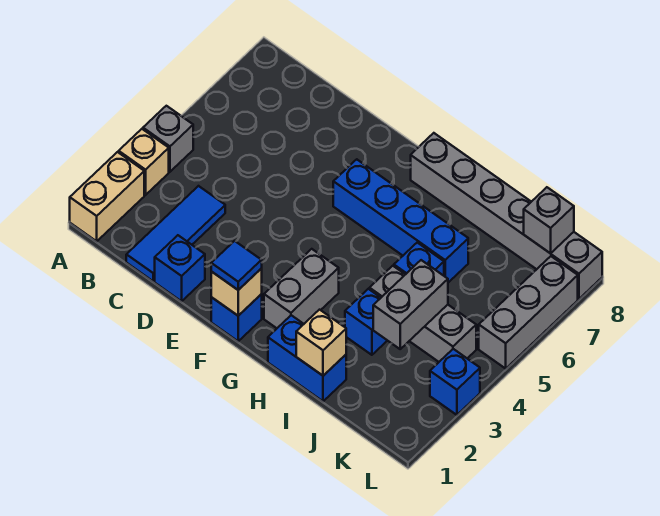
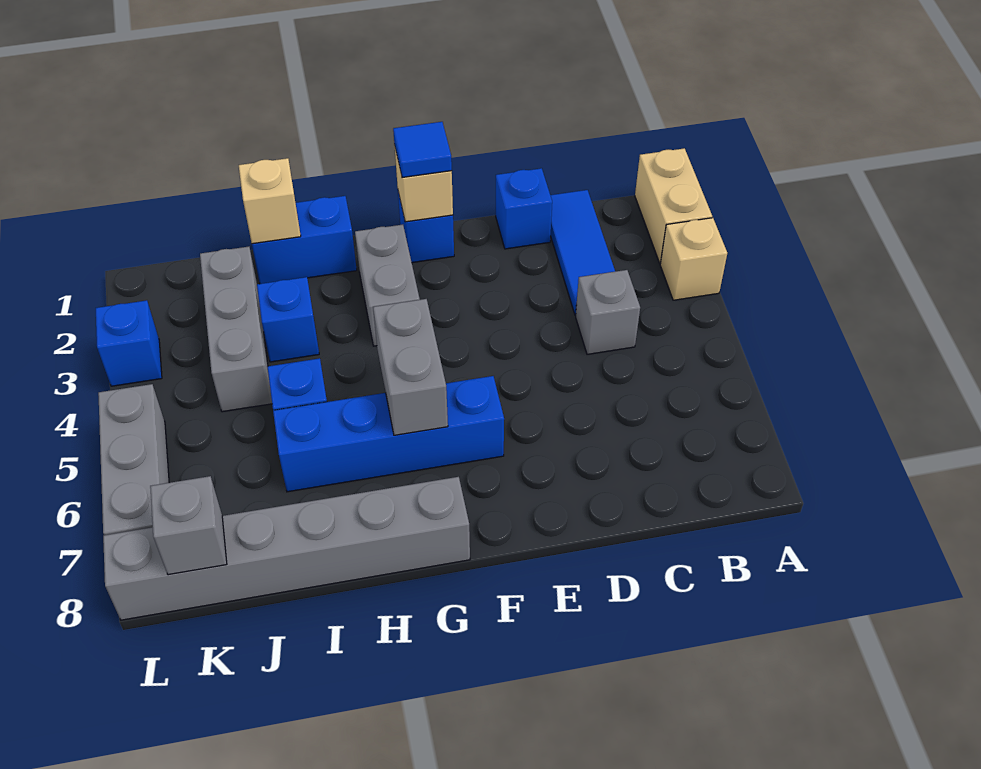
grey brick A4 level 1 -> grey brick C4 level 1
grey brick I4:K4 level 1 -> grey brick J2:J4 level 1
grey brick J3:J4 level 2 -> grey brick G5:G6 level 2

